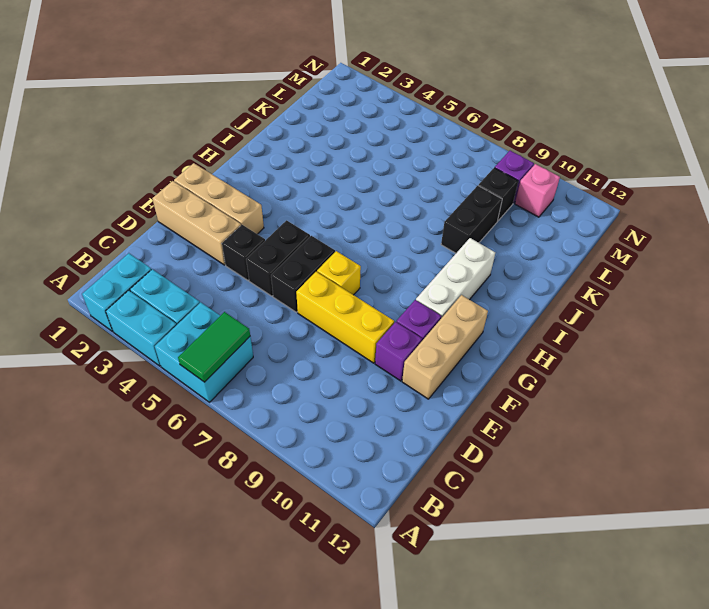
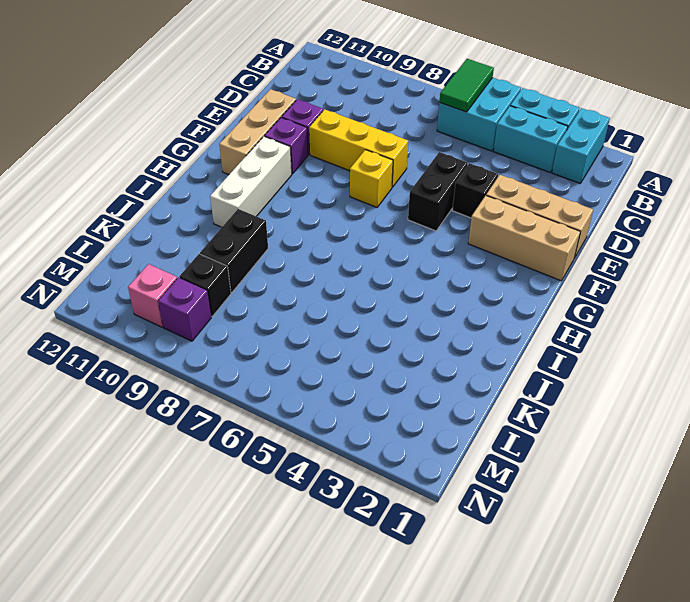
black brick E6:F6 level 1 -> none

